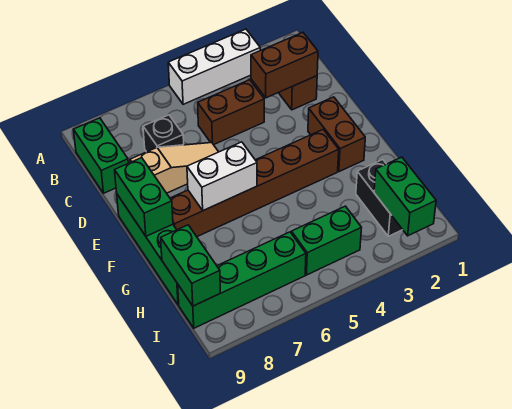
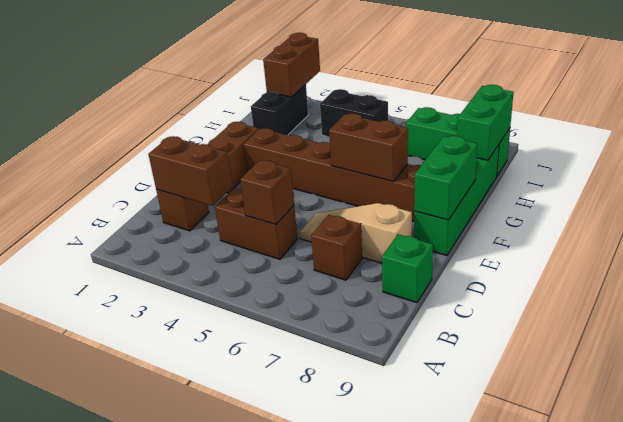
white brick A3:A5 level 1 -> none
green brick B9:C9 level 1 -> green brick C9 level 1
none -> brown brick C5 level 2
black brick C7 level 1 -> brown brick C7 level 1
white brick F6:F7 level 2 -> brown brick F6:F7 level 2
green brick I2:J2 level 2 -> brown brick I2:J2 level 2
green brick I4:I5 level 1 -> black brick I4:I5 level 1
green brick I6:I9 level 1 -> green brick I7:I9 level 1

